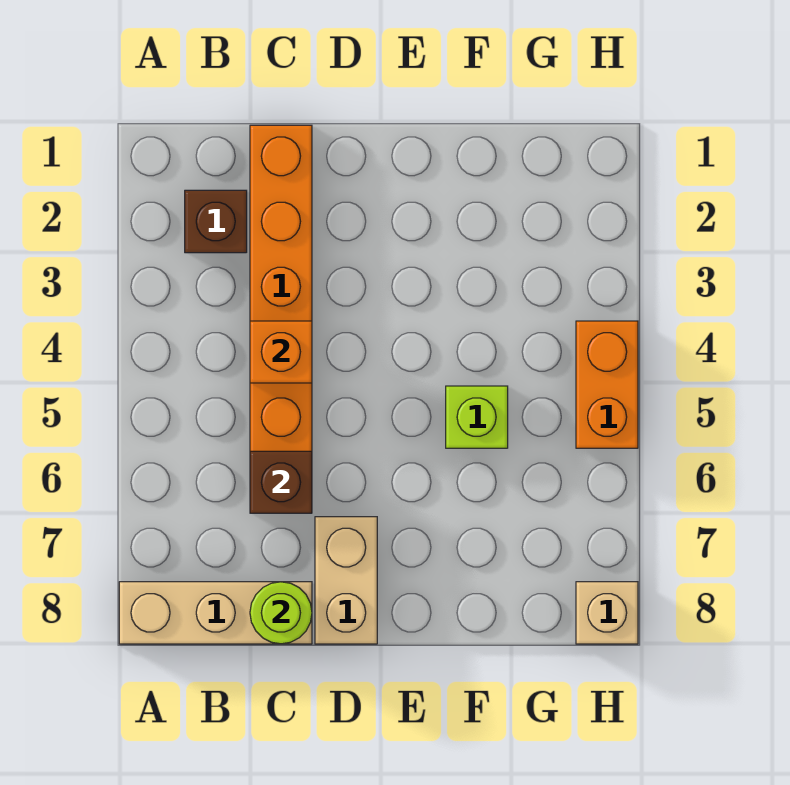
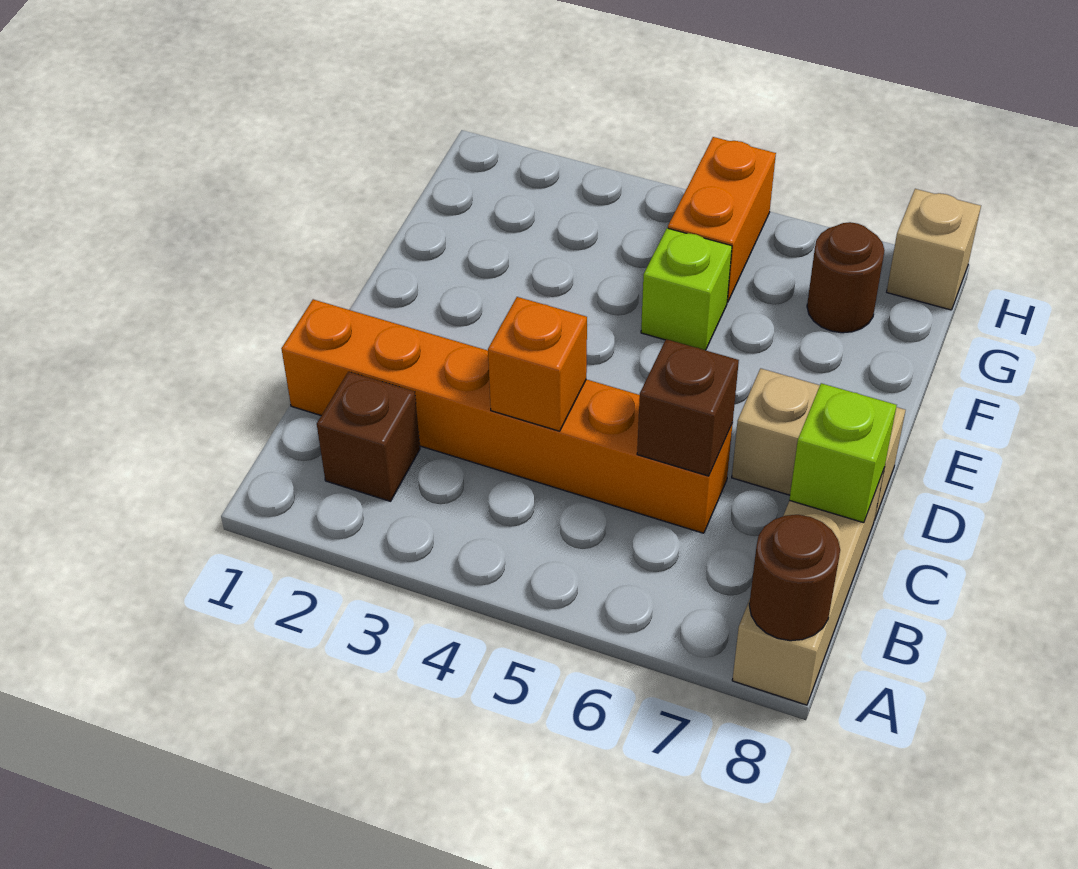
none -> brown round brick A8 level 2
lime round brick C8 level 2 -> lime brick C8 level 2
none -> brown round brick G7 level 1
orange brick H4:H5 level 1 -> orange brick G5:H5 level 1

